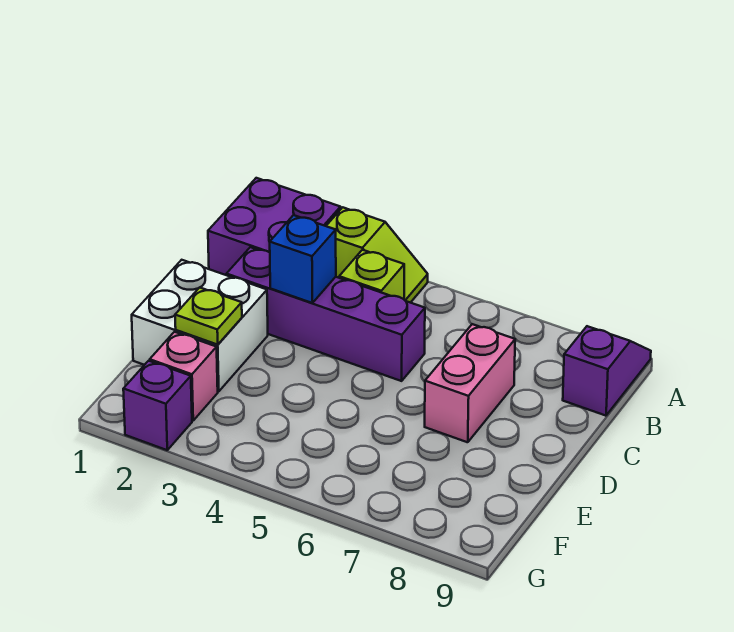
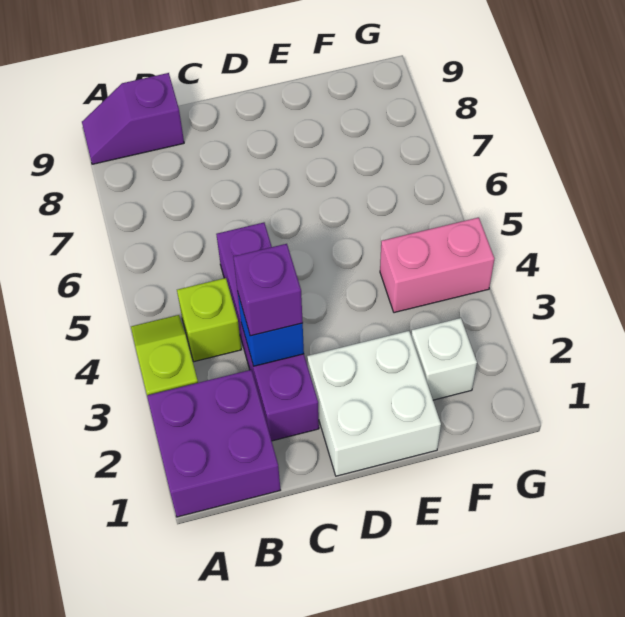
pink brick C7:D7 level 1 -> pink brick F4:G4 level 1
lime plate E2 level 2 -> none
pink brick F2 level 1 -> white brick F2 level 1
purple brick G2 level 1 -> purple brick C3 level 3

